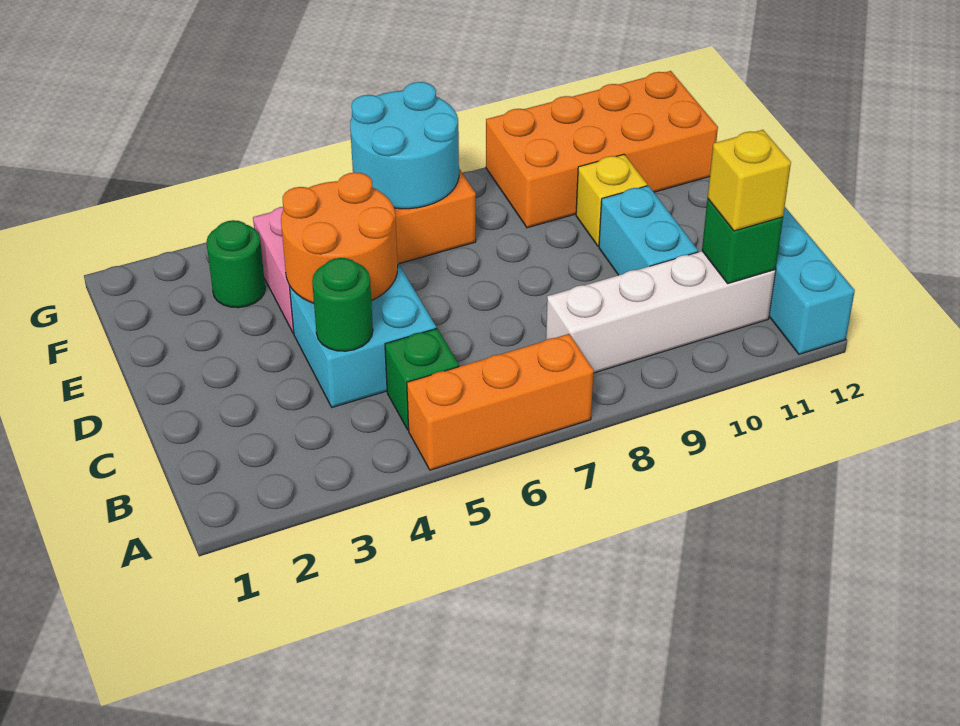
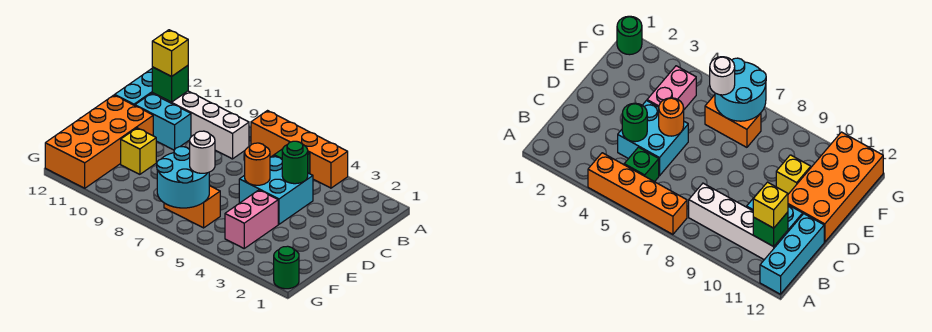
orange brick A5:A7 level 1 -> orange brick A4:A7 level 1
cyan brick C10:D10 level 1 -> cyan brick C10:C11 level 1
orange round brick D4:E5 level 2 -> orange round brick D5 level 2
green round brick F3 level 1 -> green round brick G1 level 1
none -> white round brick F6 level 3
orange brick F9:G12 level 1 -> orange brick D11:G12 level 1

